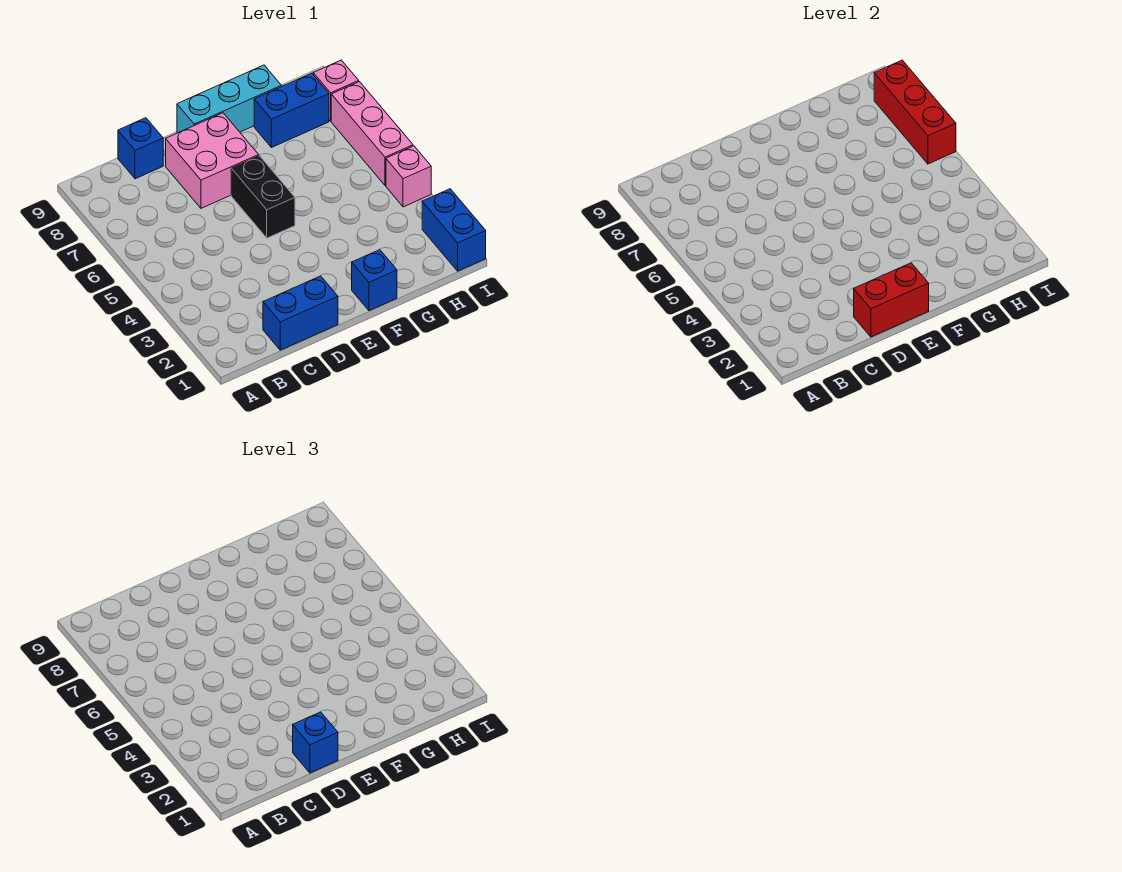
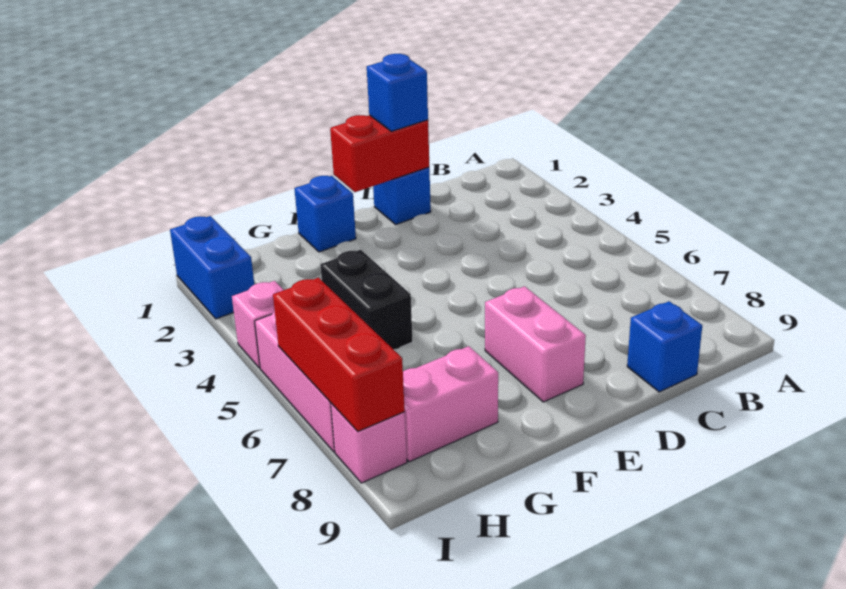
blue brick C1:D1 level 1 -> blue brick D1 level 1
pink brick D7:E8 level 1 -> pink brick E7:E8 level 1
black brick E5:E6 level 1 -> black brick G4:G5 level 1
cyan brick E9:G9 level 1 -> none
blue brick G8:H8 level 1 -> pink brick G8:H8 level 1

